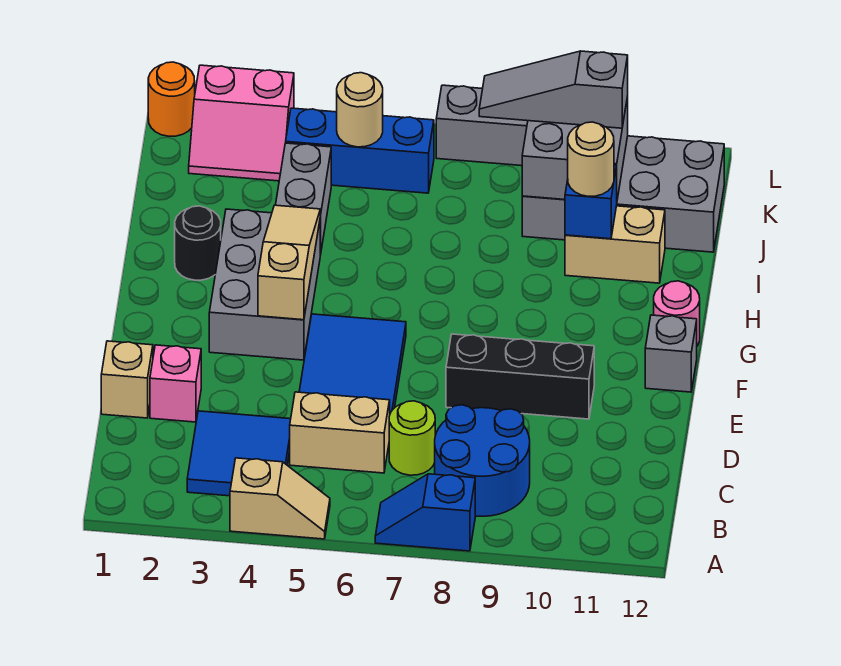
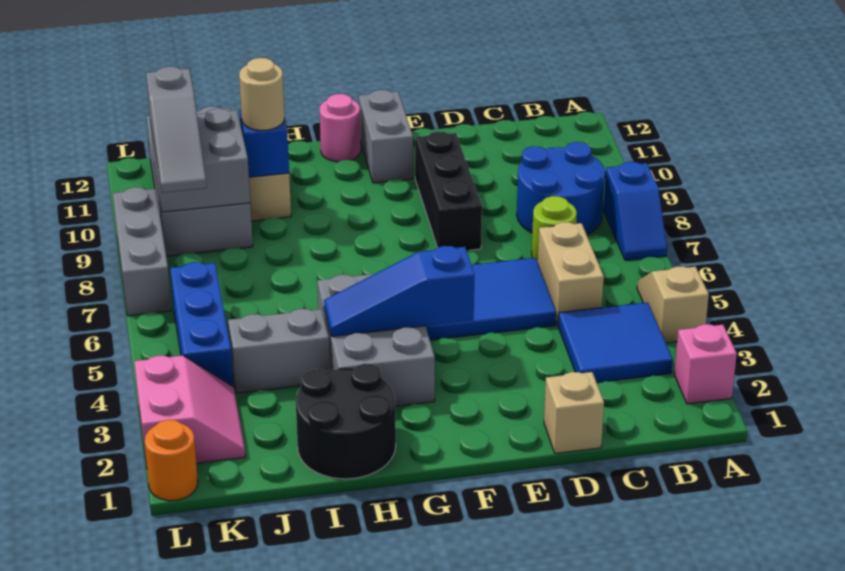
pink brick D2 level 1 -> pink brick A2 level 1
grey brick F3:H4 level 1 -> grey brick G3:H5 level 1
tan slope F4:H4 level 2 top F -> blue slope F4:H4 level 2 top F
grey brick F12 level 1 -> grey brick F11:F12 level 1
black round brick H2 level 1 -> black round brick H1:I2 level 1
tan round brick K5 level 2 -> none

